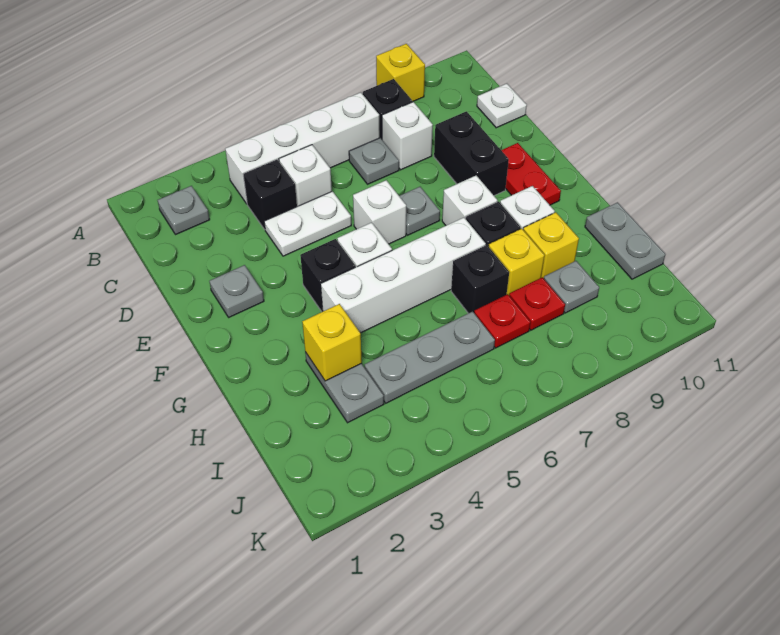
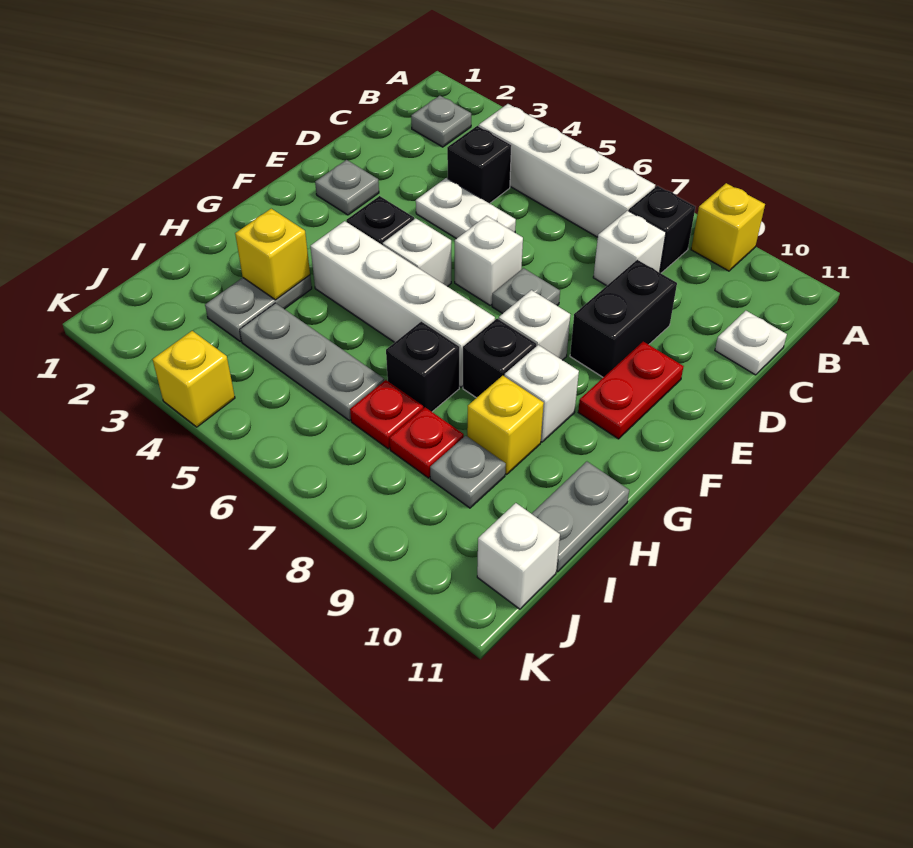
white brick C5 level 1 -> white brick J11 level 1
grey plate C7 level 1 -> none
yellow brick H8 level 1 -> yellow brick K4 level 1

